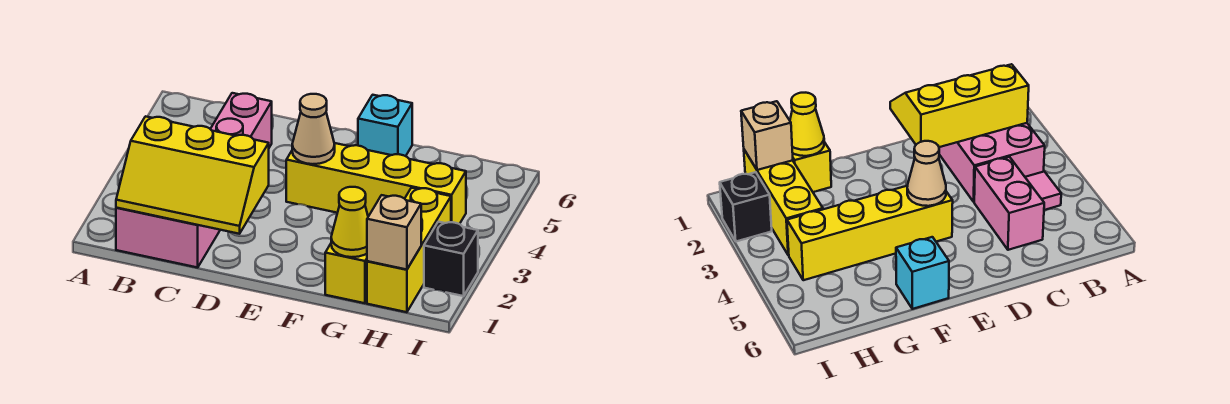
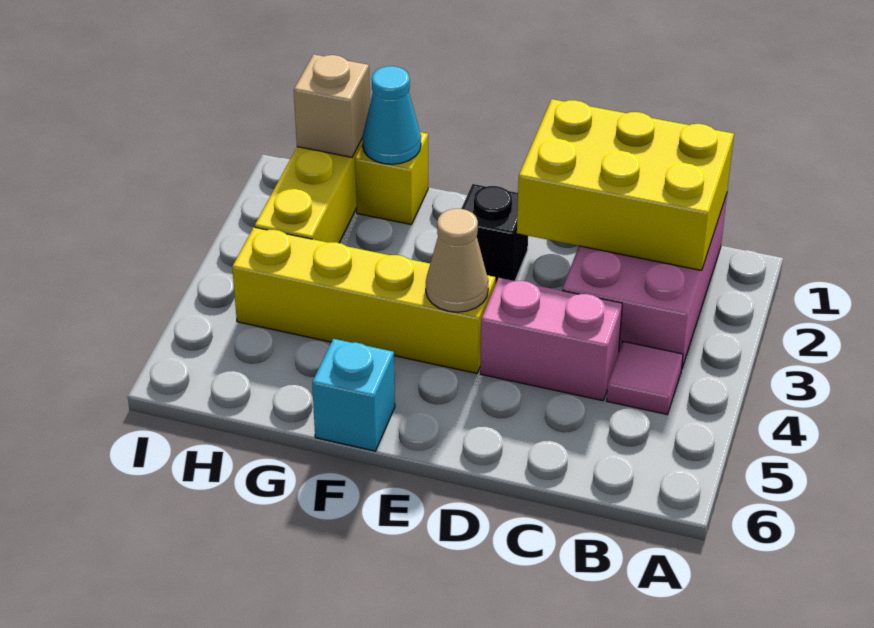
yellow slope B1:D2 level 2 top 2 -> yellow brick B1:D2 level 2
pink brick C4:C5 level 1 -> pink brick C4:D4 level 1
yellow cone G1 level 2 -> cyan cone G1 level 2
black brick I2 level 1 -> black brick E2 level 1

